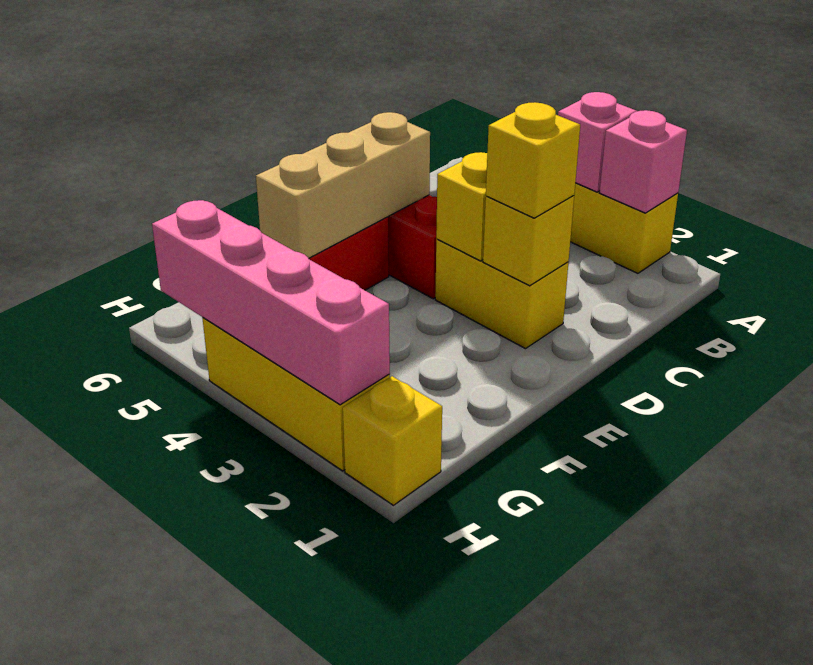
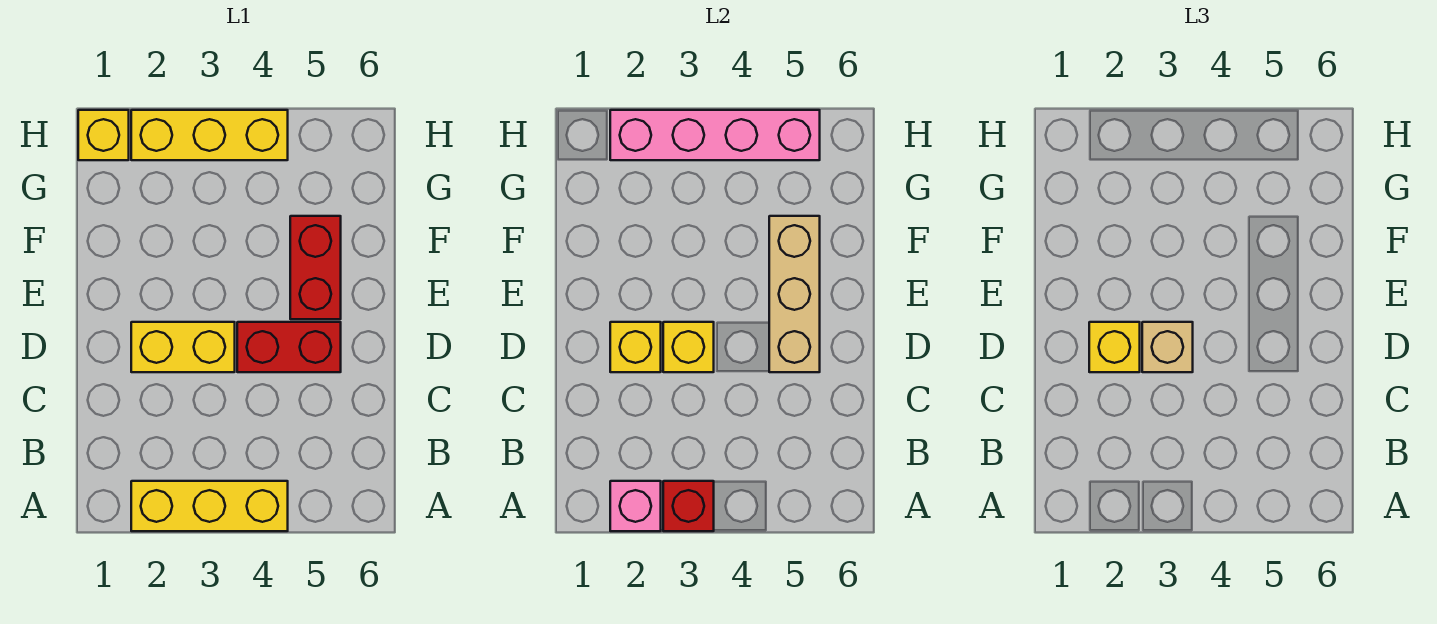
pink brick A3 level 2 -> red brick A3 level 2
none -> tan brick D3 level 3

